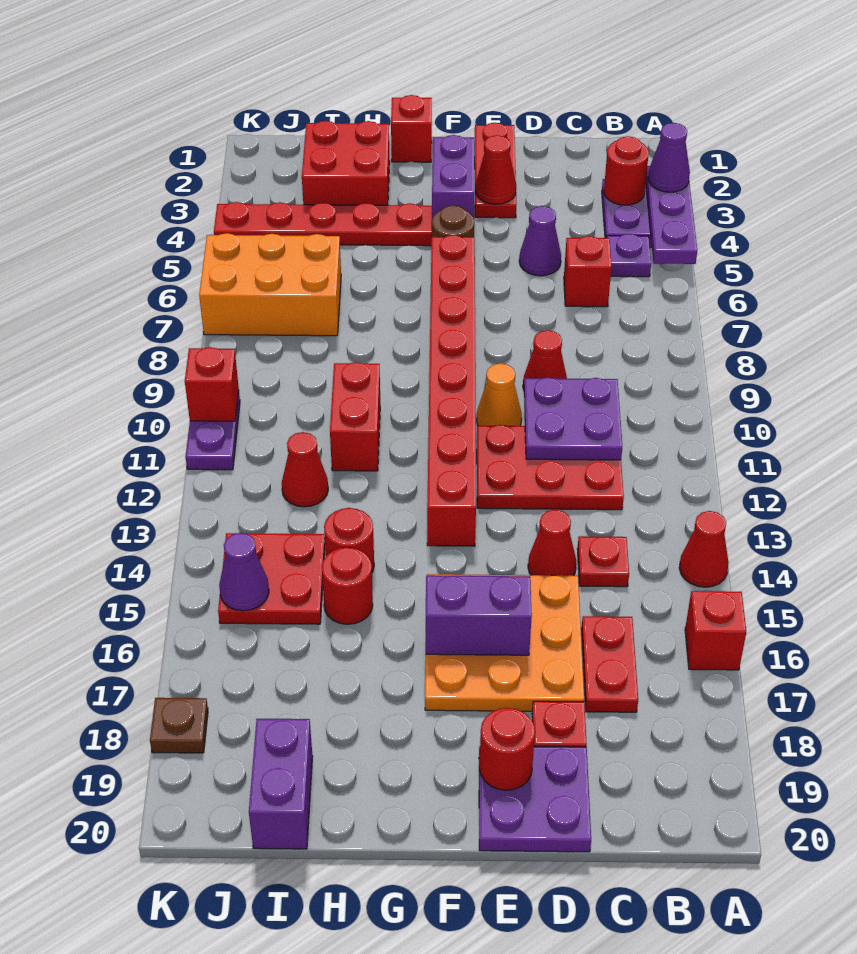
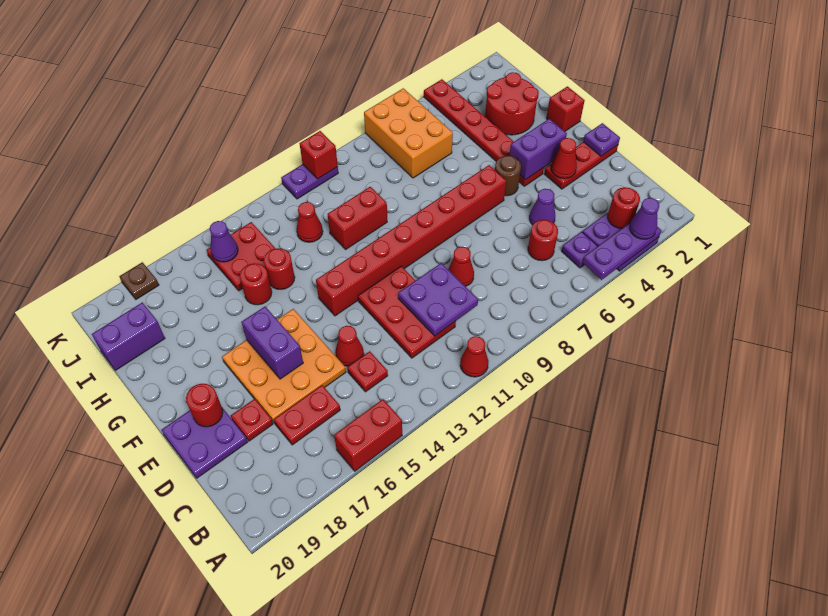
red cone A14 level 1 -> red cone A11 level 1
red brick A16 level 1 -> red brick A15:A16 level 1
red brick C6 level 1 -> red round brick C6 level 1
none -> purple plate E1 level 2
orange cone E10 level 1 -> none
red brick H2:I3 level 1 -> red round brick H2:I3 level 1

